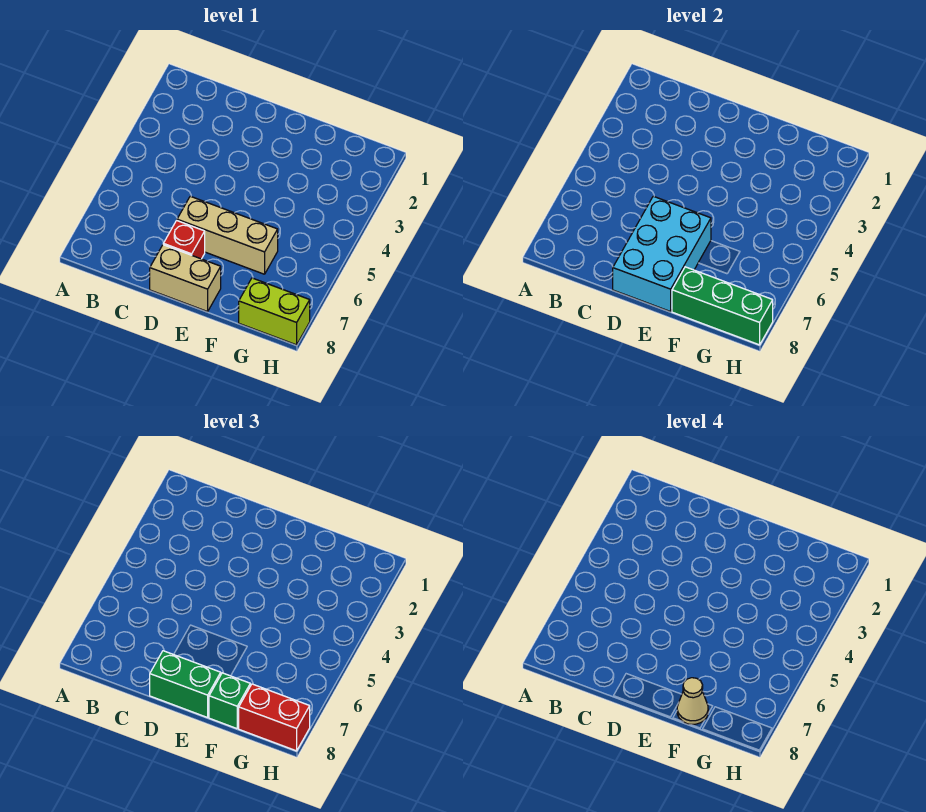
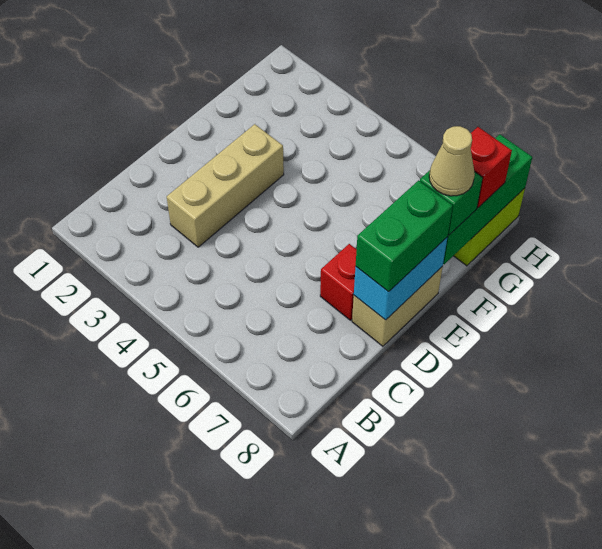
tan brick D6:F6 level 1 -> tan brick C3:E3 level 1
cyan brick D6:E8 level 2 -> cyan brick D8:E8 level 2
red brick G8:H8 level 3 -> red brick G8 level 3

